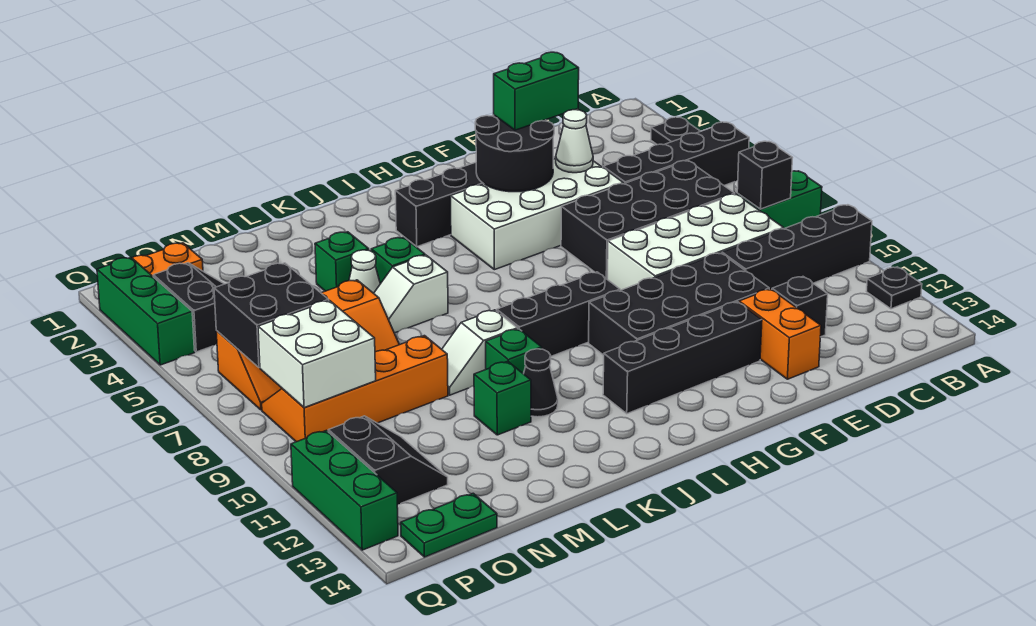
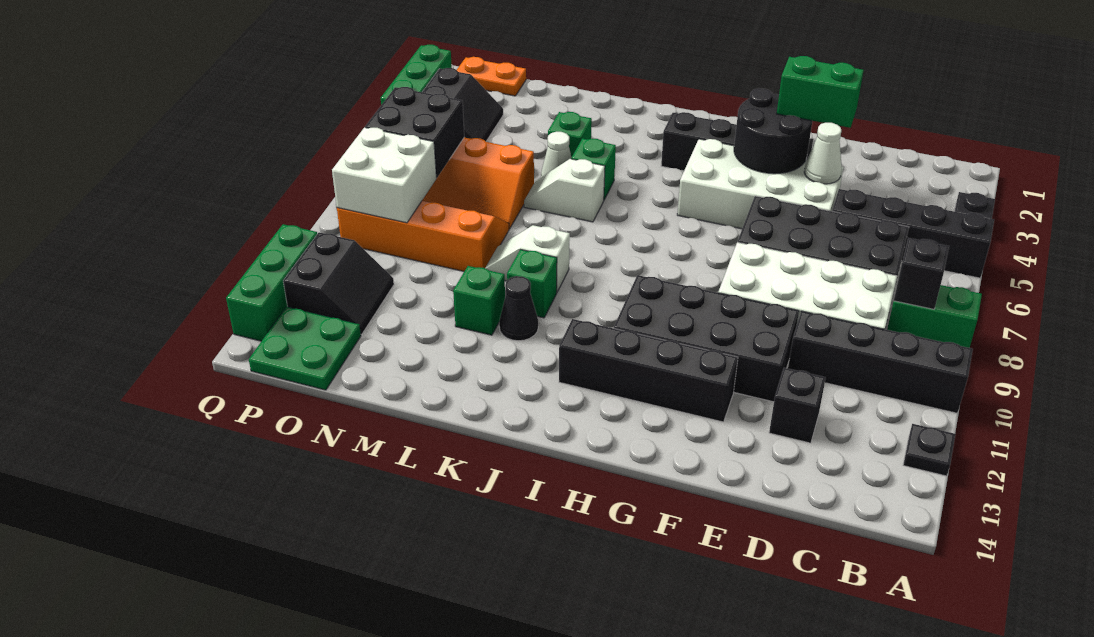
orange brick E12:E13 level 1 -> none
black brick H9:J9 level 1 -> none
green plate O14:P14 level 1 -> green plate O13:P14 level 1

